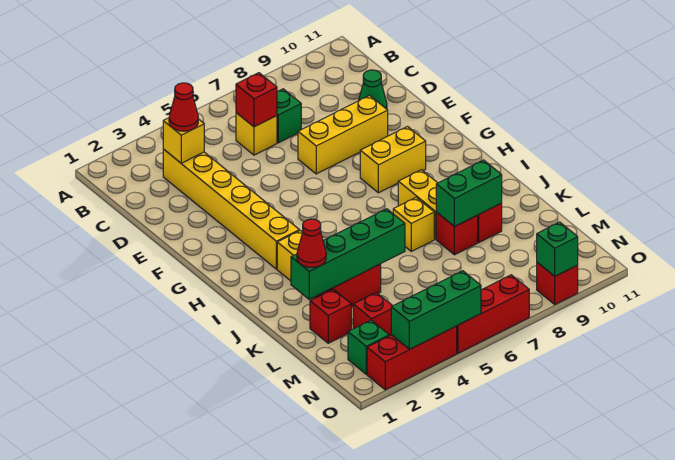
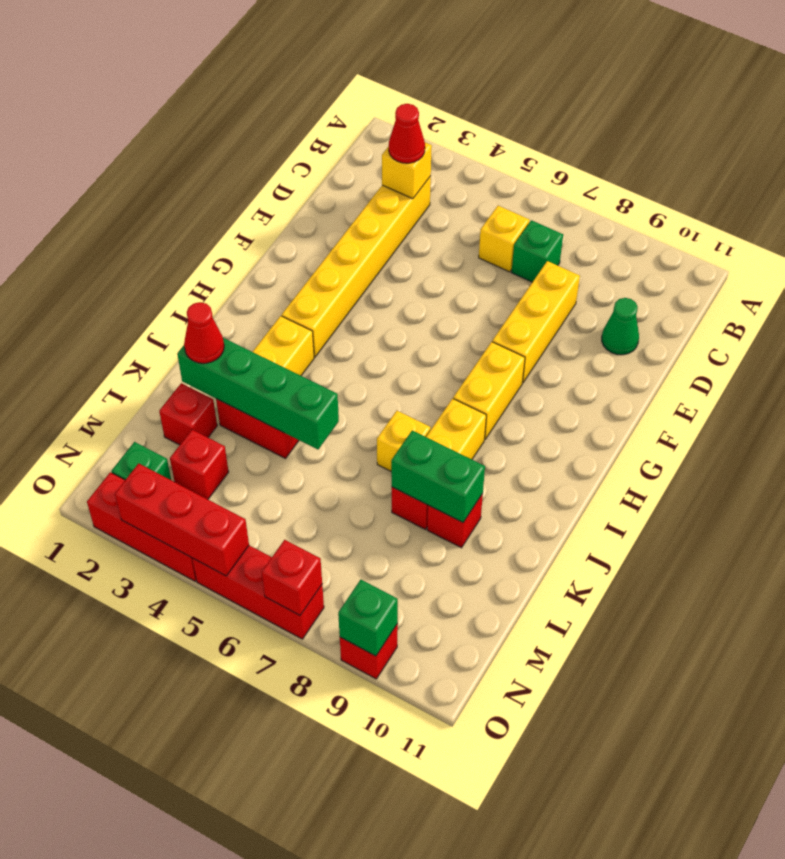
red brick C6 level 2 -> red brick O7 level 2
yellow brick E7:E9 level 1 -> yellow brick D8:F8 level 1
yellow brick G8:G9 level 1 -> yellow brick G8:H8 level 1
green brick O3:O5 level 2 -> red brick O3:O5 level 2

